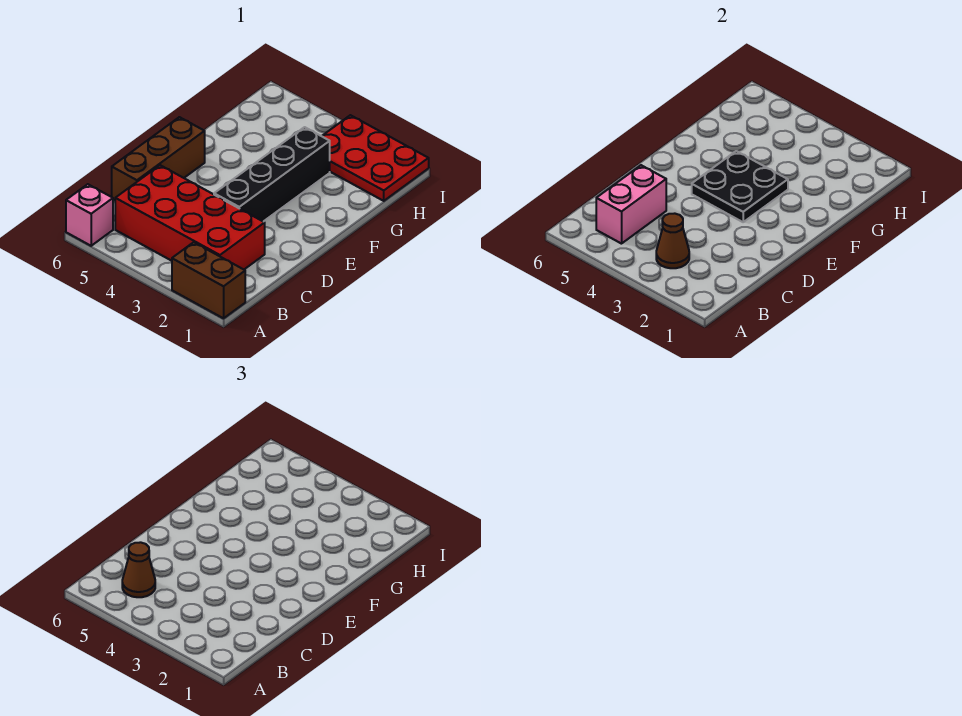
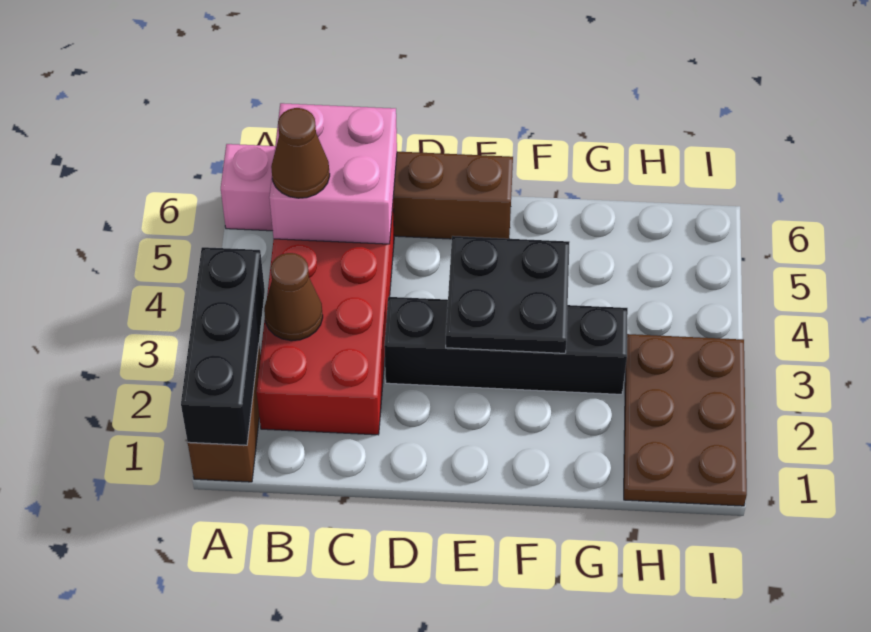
none -> black brick A1:A3 level 2
pink brick B5:C5 level 2 -> pink brick B5:C6 level 2
red plate H1:I3 level 1 -> brown plate H1:I3 level 1

